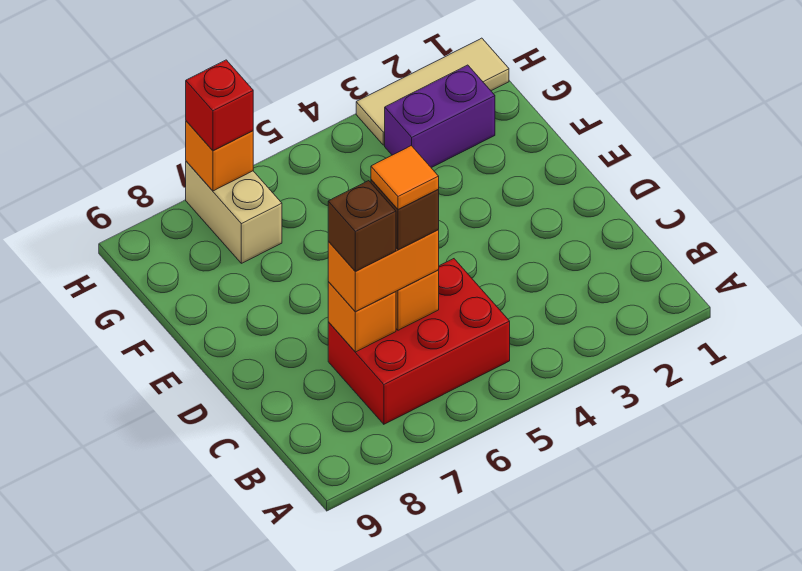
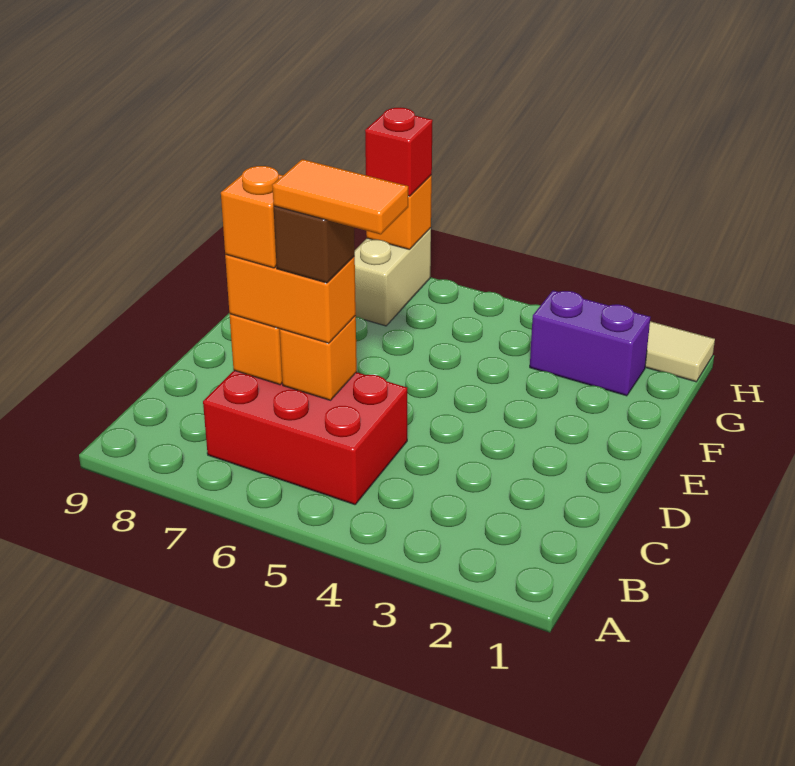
orange tile C6 level 5 -> orange tile C5:C6 level 5
brown brick C7 level 4 -> orange brick C7 level 4

